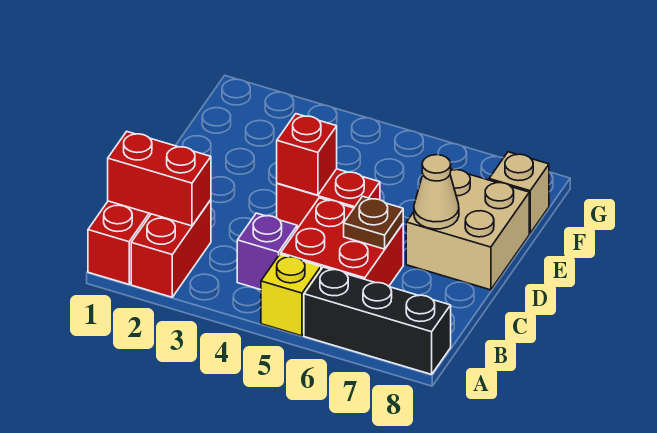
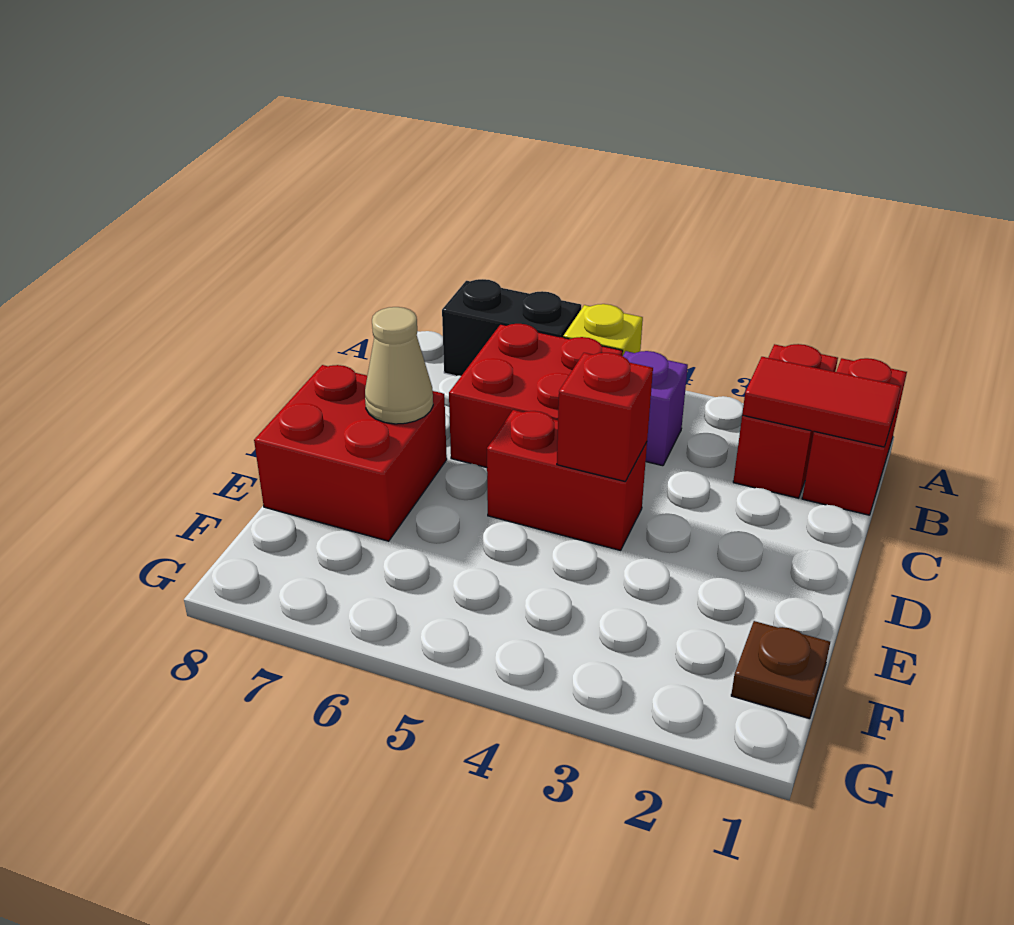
black brick A6:A8 level 1 -> black brick A6:A7 level 1
red brick B1:B2 level 2 -> red tile B1:B2 level 2
brown plate C6 level 2 -> brown plate F1 level 1
tan brick D7:E8 level 1 -> red brick D7:E8 level 1
tan brick F8 level 1 -> none

